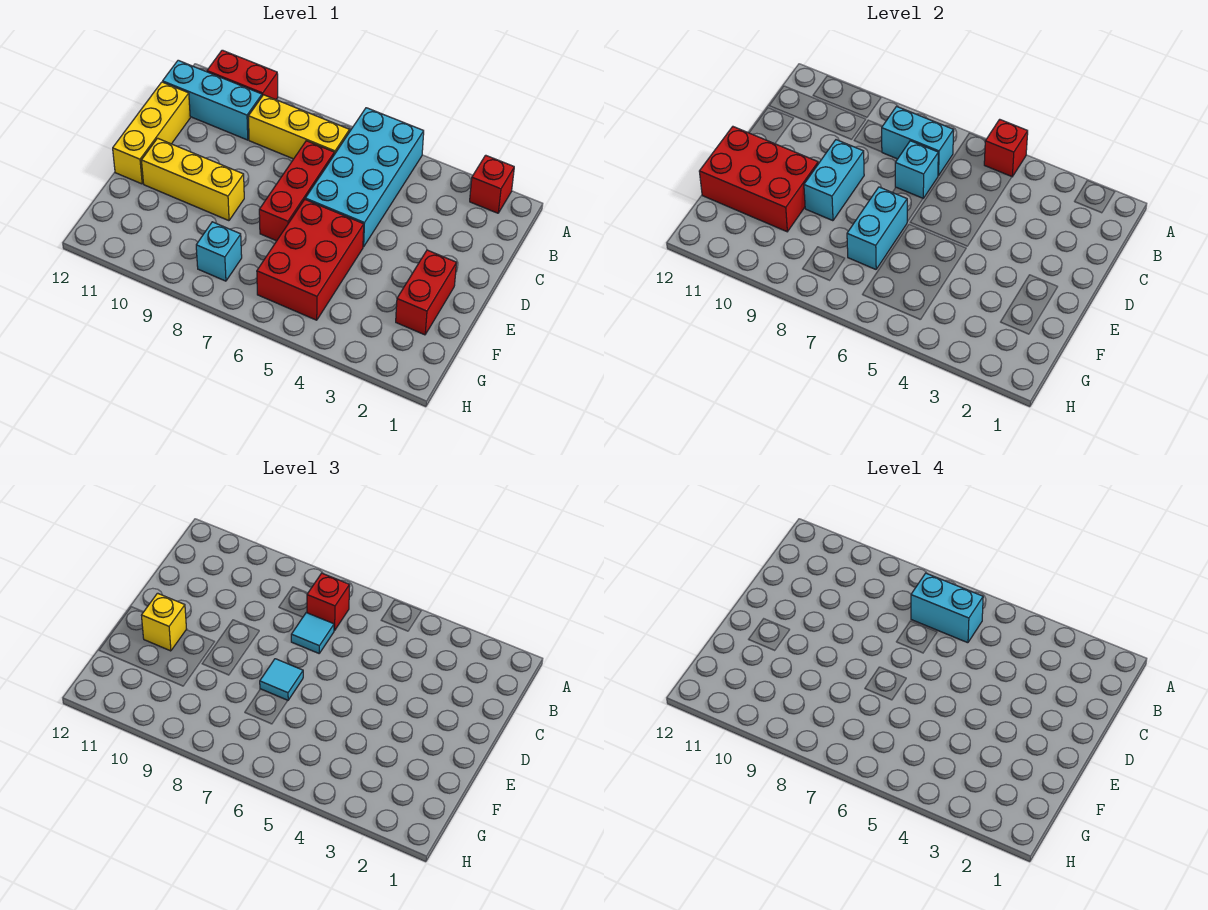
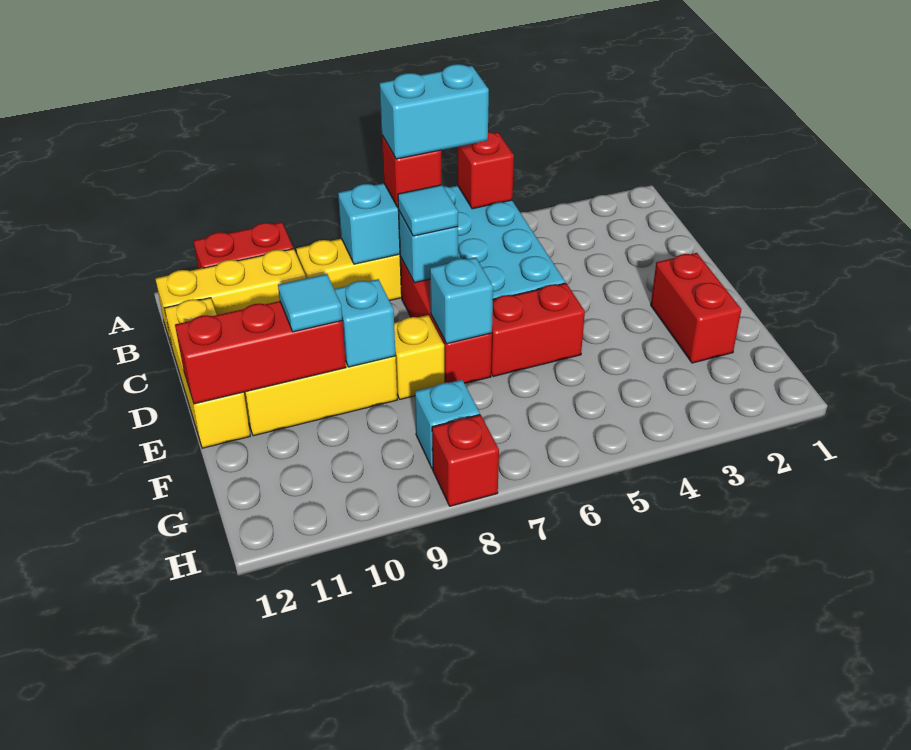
red brick A2 level 1 -> red brick H8 level 1
cyan brick B10:B12 level 1 -> yellow brick B10:B12 level 1
cyan brick D9:E9 level 2 -> cyan brick E9 level 2
red brick E5:G6 level 1 -> red brick E5:E6 level 1
cyan brick E7:F7 level 2 -> cyan brick E7 level 2
cyan tile E7 level 3 -> cyan tile E10 level 3
red brick E10:F12 level 2 -> red brick E10:E12 level 2
yellow brick E11 level 3 -> yellow brick E8 level 1

